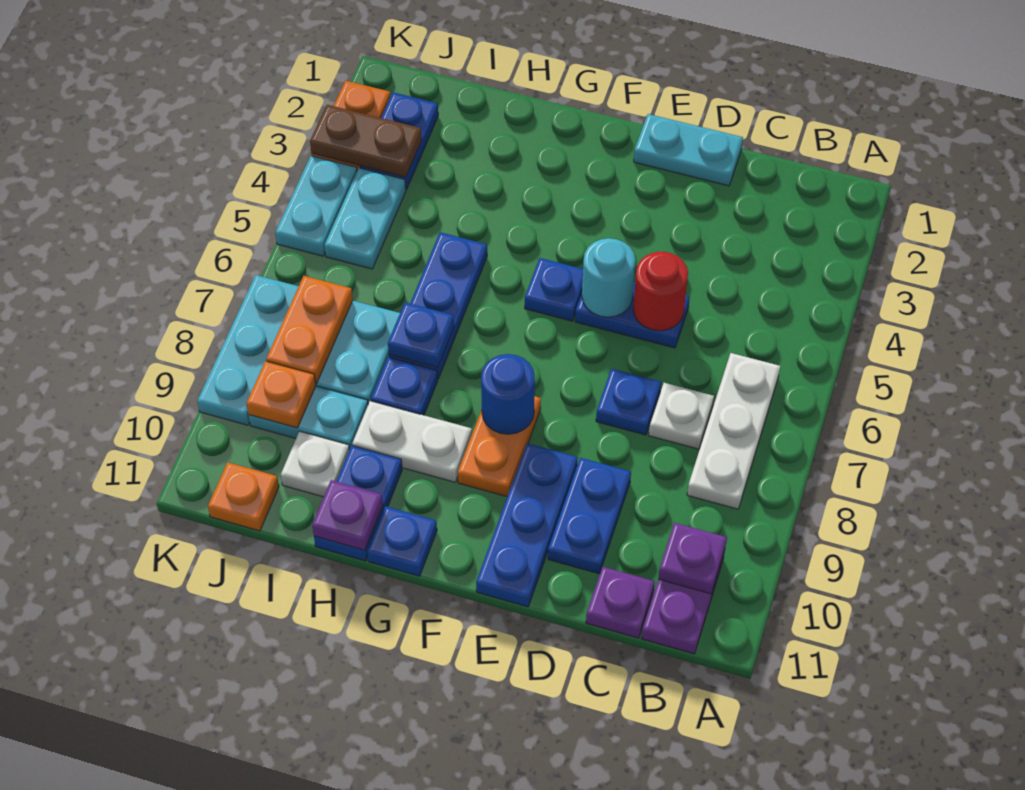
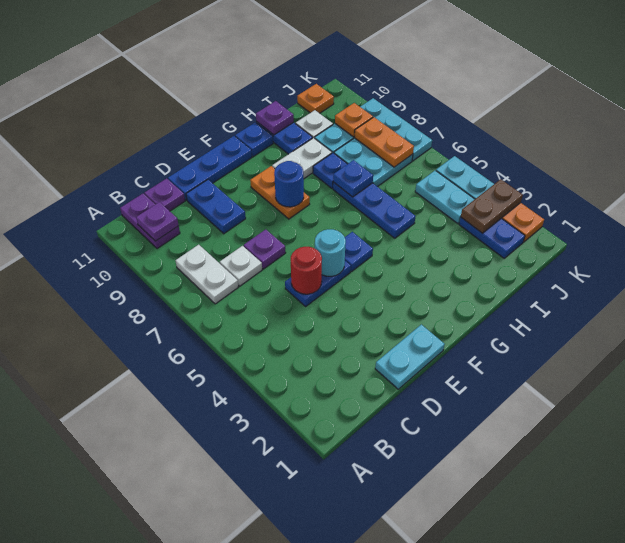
white plate B6:B8 level 1 -> white plate B7:B8 level 1
blue plate D7 level 1 -> purple plate D7 level 1
blue plate E9:E11 level 1 -> blue plate D11:F11 level 1

